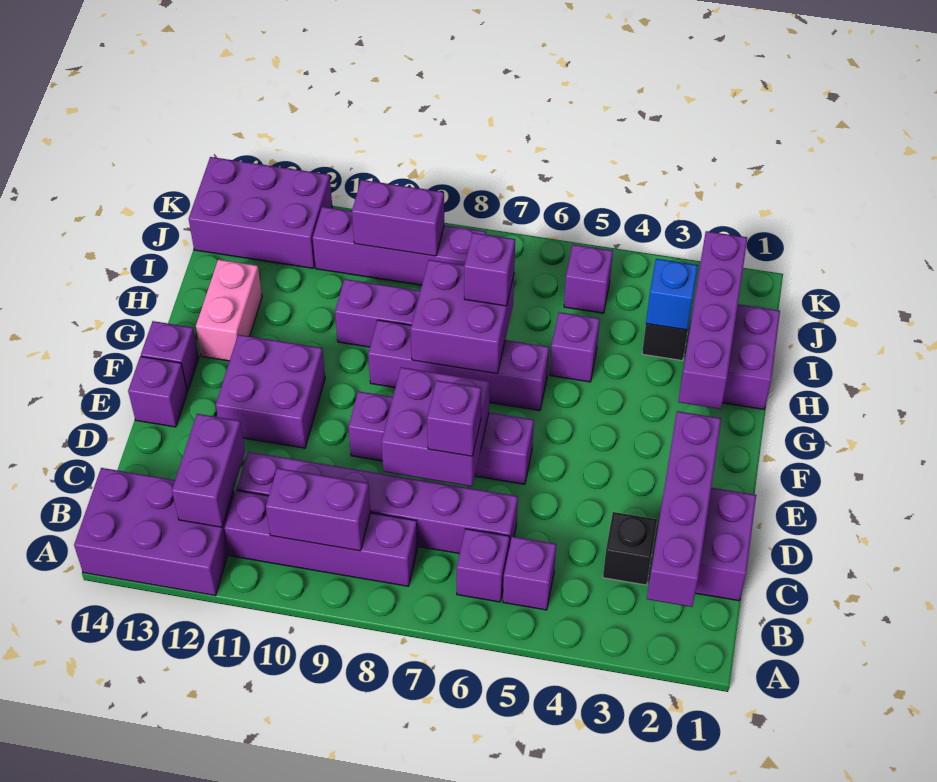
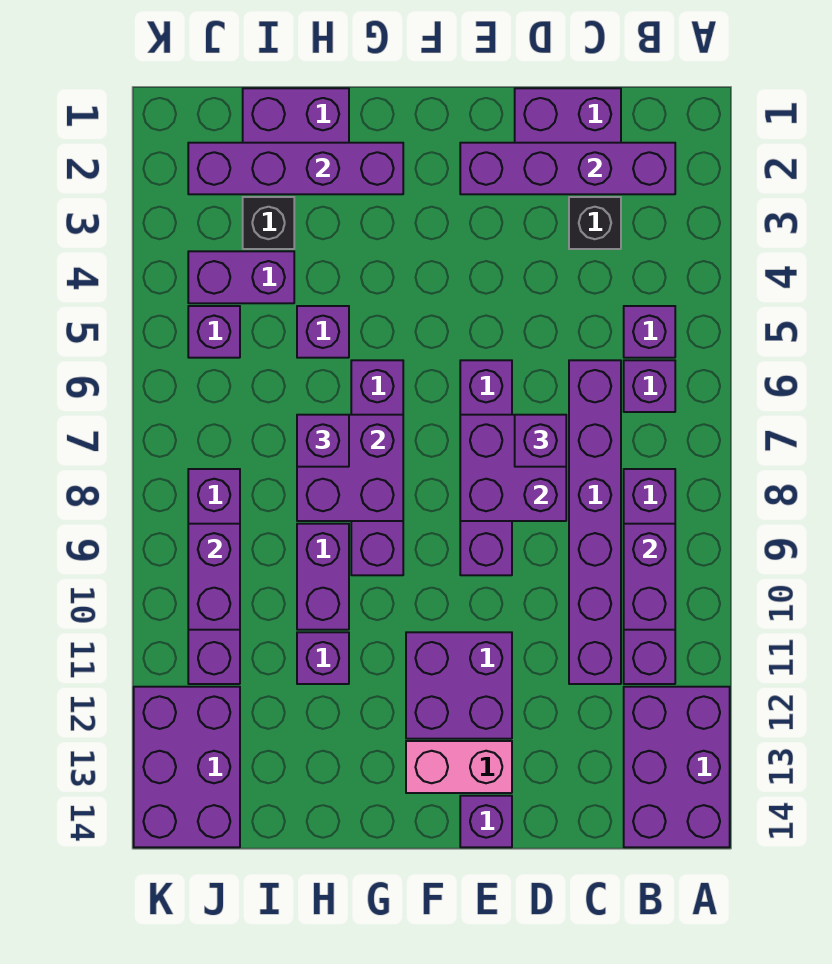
purple brick B12:C12 level 2 -> purple brick I4:J4 level 1
purple brick F14 level 1 -> purple brick H11 level 1
pink brick G13:H13 level 1 -> pink brick E13:F13 level 1
blue brick I3 level 2 -> none

